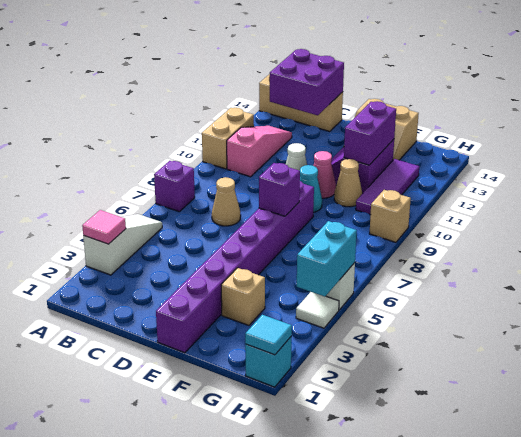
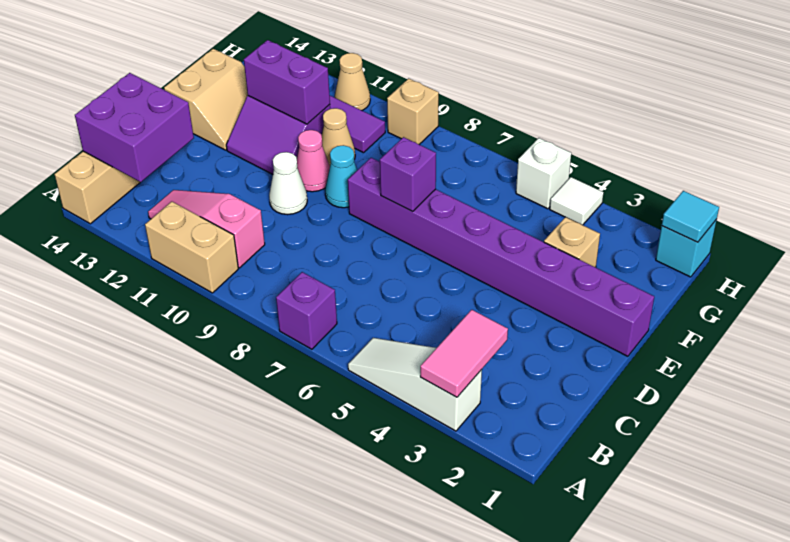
pink tile A3 level 2 -> pink tile A3:B3 level 2
tan cone C7 level 1 -> tan cone H11 level 1
cyan brick H4:H5 level 2 -> none

